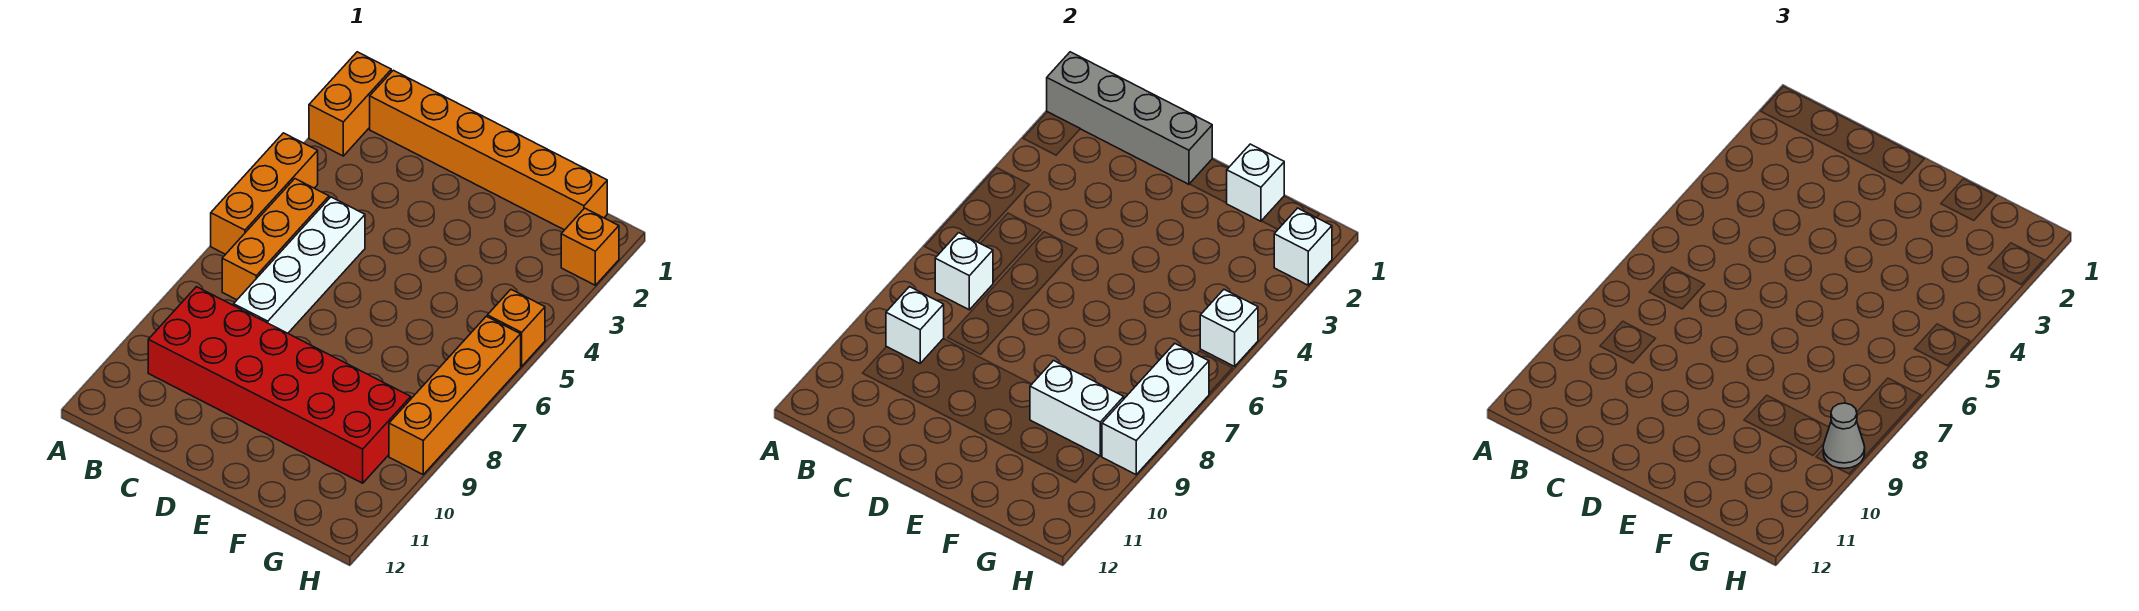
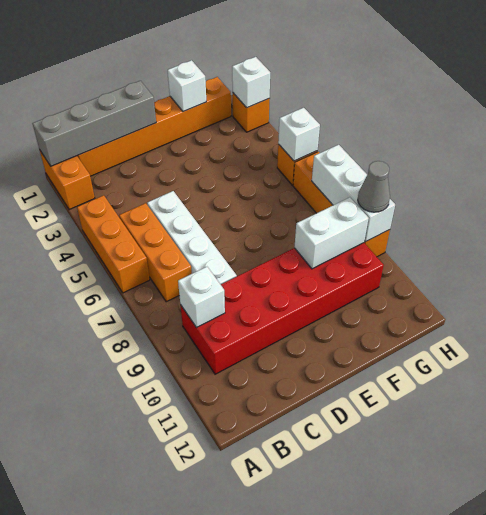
white brick B7 level 2 -> none

